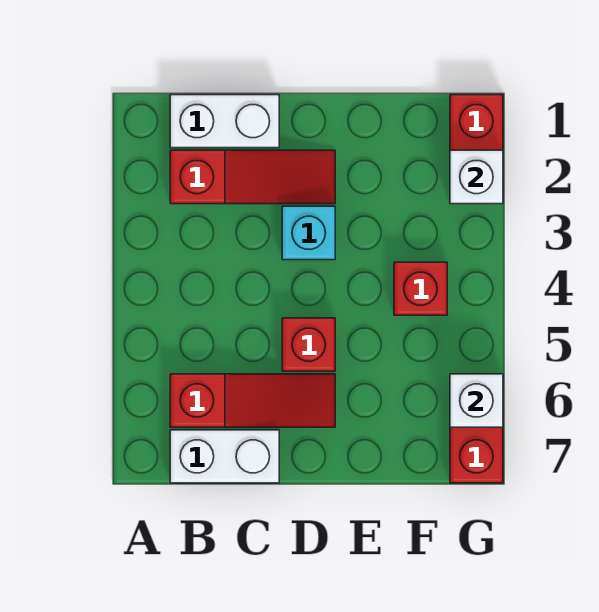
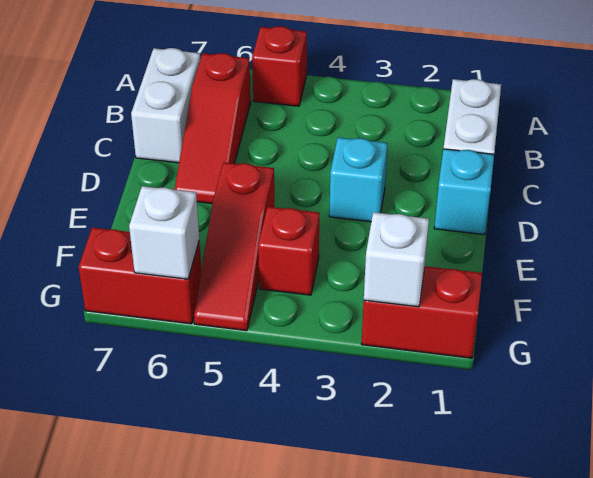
red slope B2:D2 level 1 top B -> red slope E5:G5 level 1 top E
none -> cyan brick D1 level 1
red brick D5 level 1 -> red brick A5 level 1

